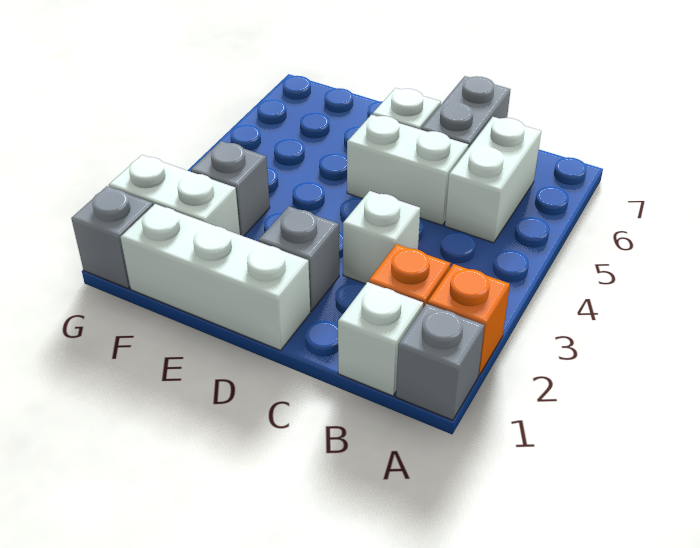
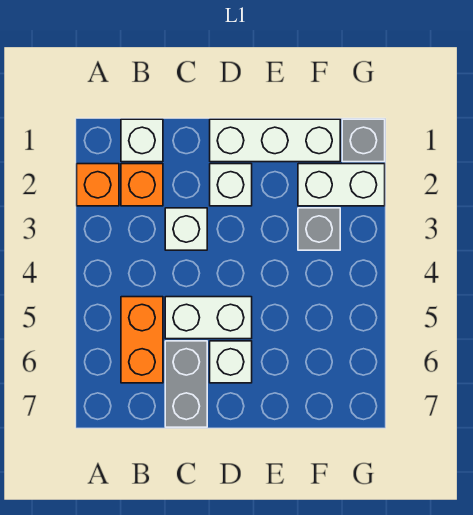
grey brick A1 level 1 -> none
white brick B5:B6 level 1 -> orange brick B5:B6 level 1
grey brick D2 level 1 -> white brick D2 level 1

